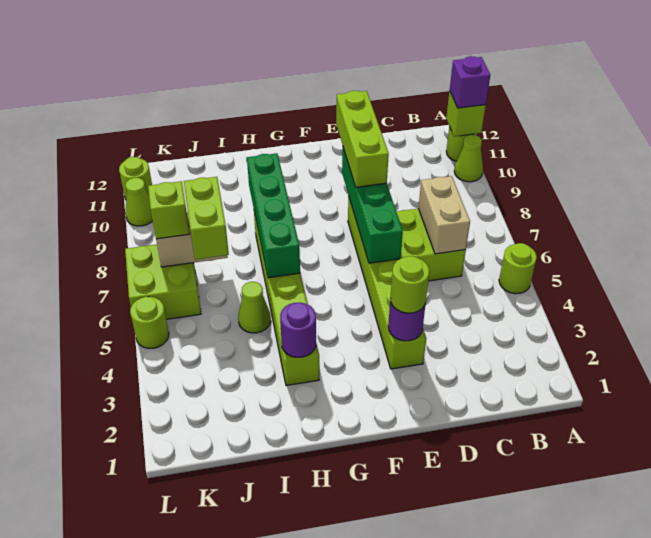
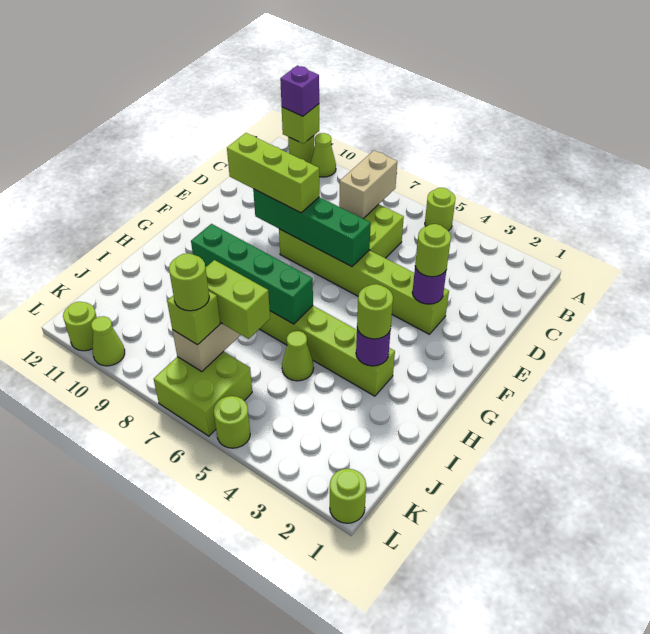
tan brick C6:C7 level 2 -> tan brick B7:C7 level 2
none -> lime round brick H3 level 3
none -> lime round brick K7 level 4
none -> lime round brick L1 level 1

